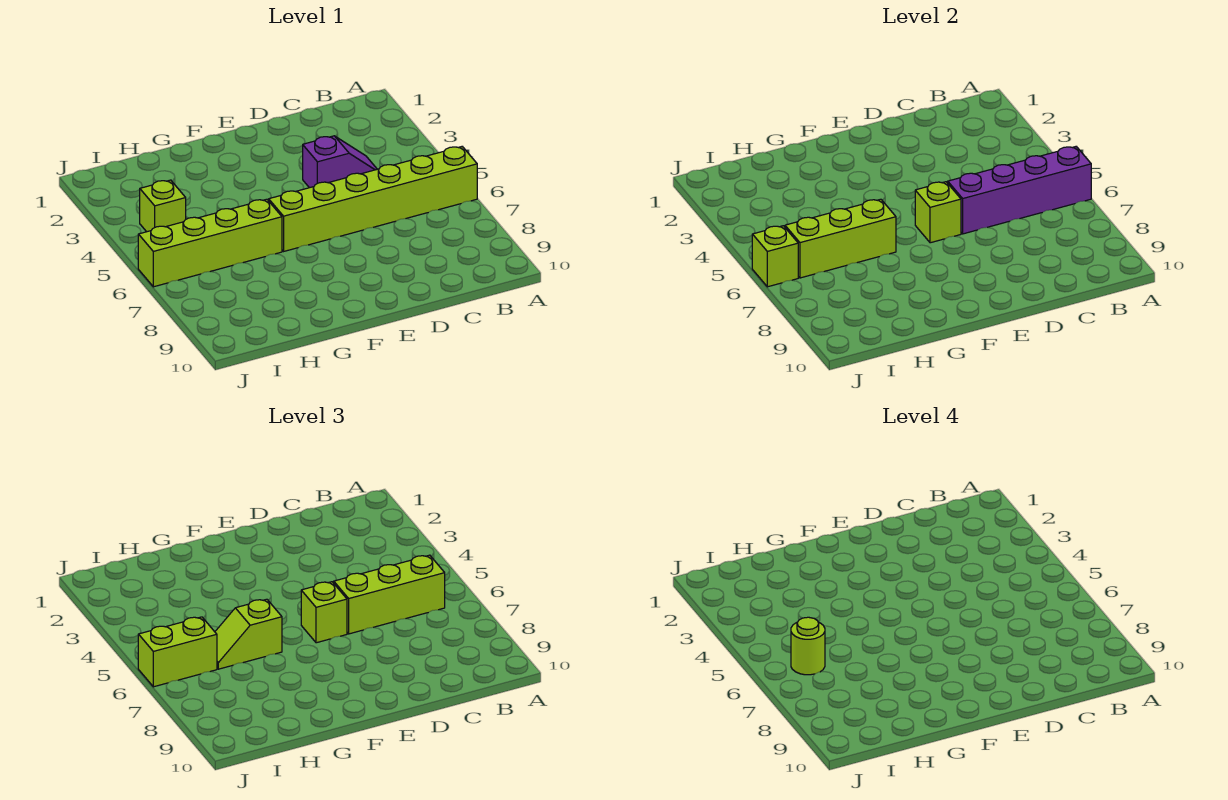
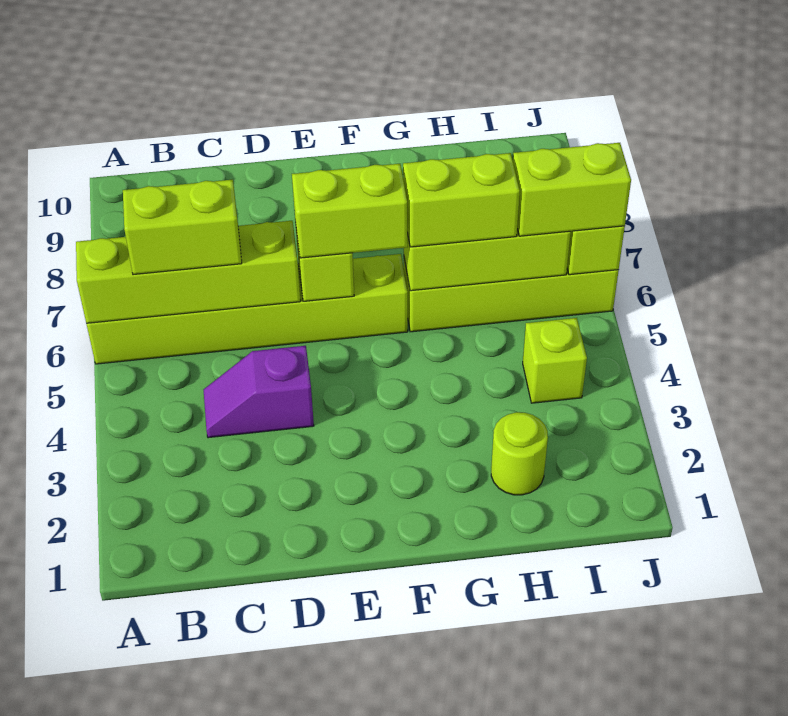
purple brick A6:D6 level 2 -> lime brick A6:D6 level 2
lime brick B6:D6 level 3 -> lime brick B6:C6 level 3
lime brick E6 level 3 -> lime brick E6:F6 level 3
lime slope G6:H6 level 3 top G -> lime brick G6:H6 level 3
lime round brick I6 level 4 -> lime round brick H2 level 1

